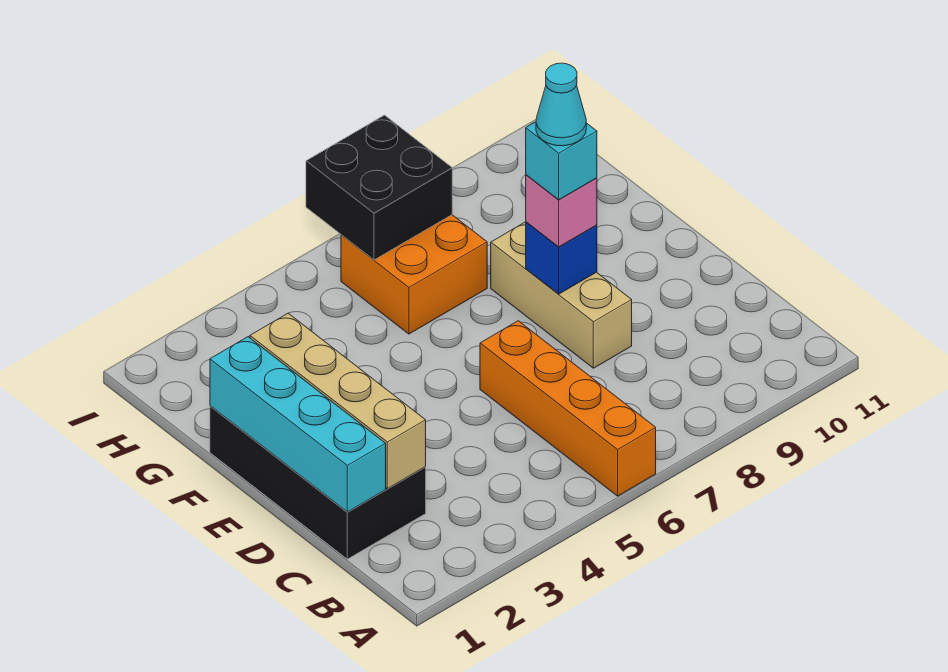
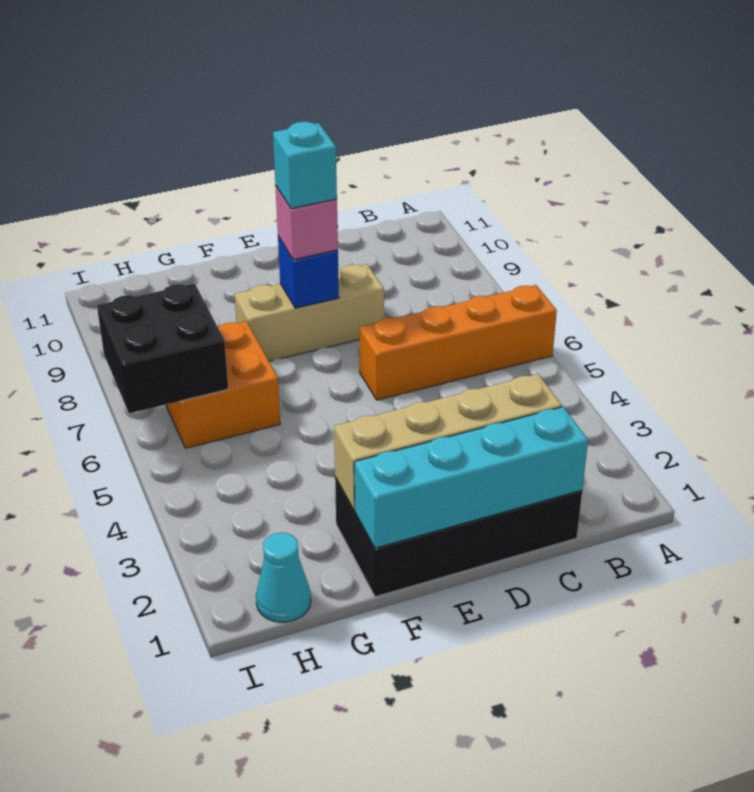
cyan cone E8 level 5 -> cyan cone H1 level 1

